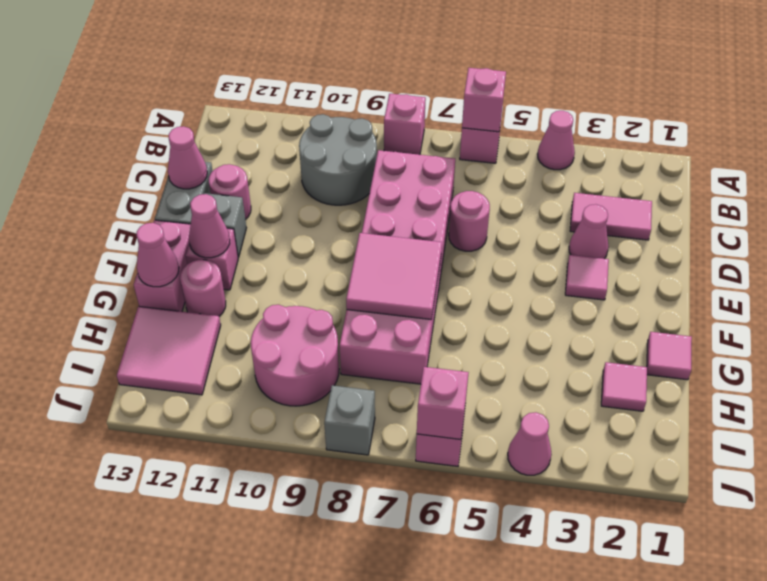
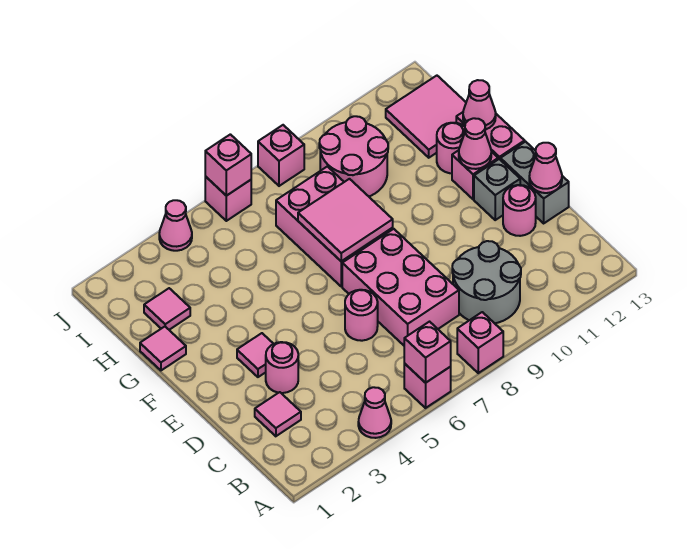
pink tile C2:C3 level 1 -> pink tile C2 level 1
pink cone D3 level 1 -> pink round brick D3 level 1
grey brick J8 level 1 -> pink brick J8 level 1

